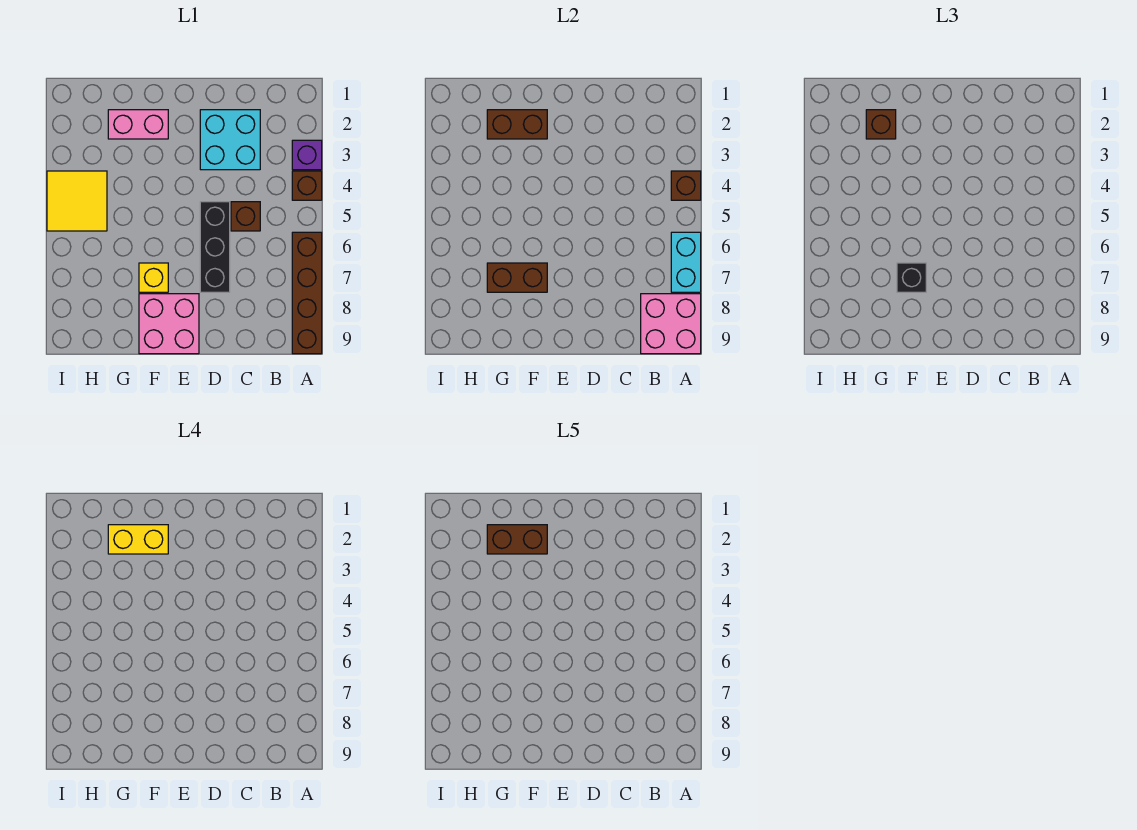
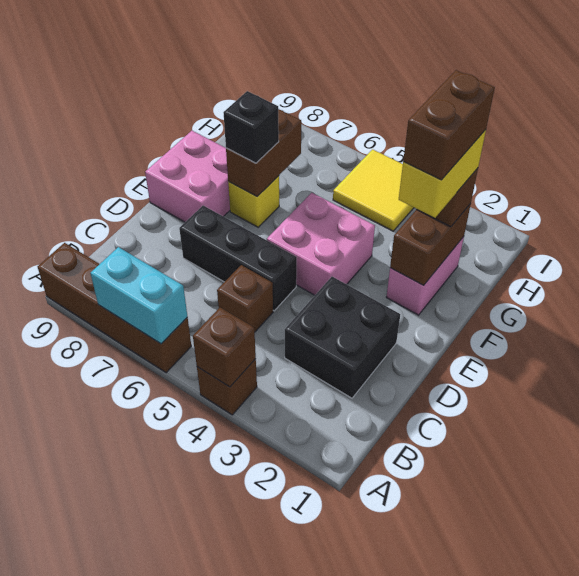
purple brick A3 level 1 -> none
pink brick A8:B9 level 2 -> pink brick E4:F5 level 1
cyan brick C2:D3 level 1 -> black brick C2:D3 level 1

